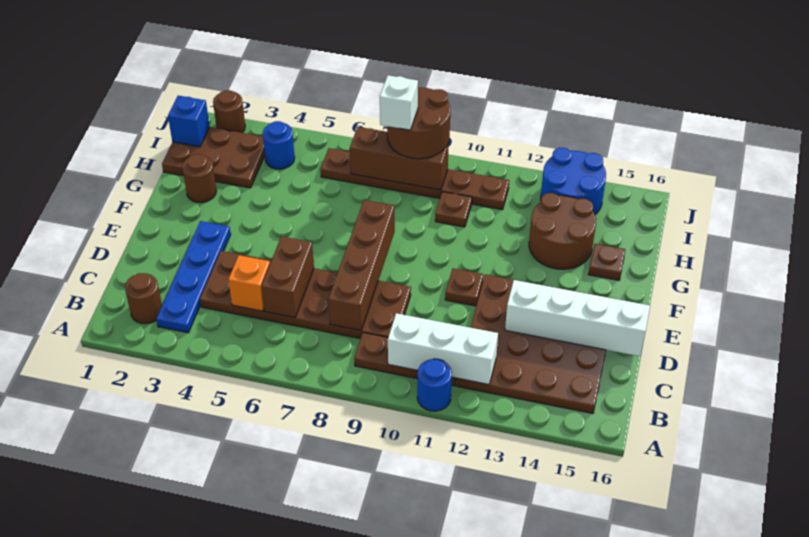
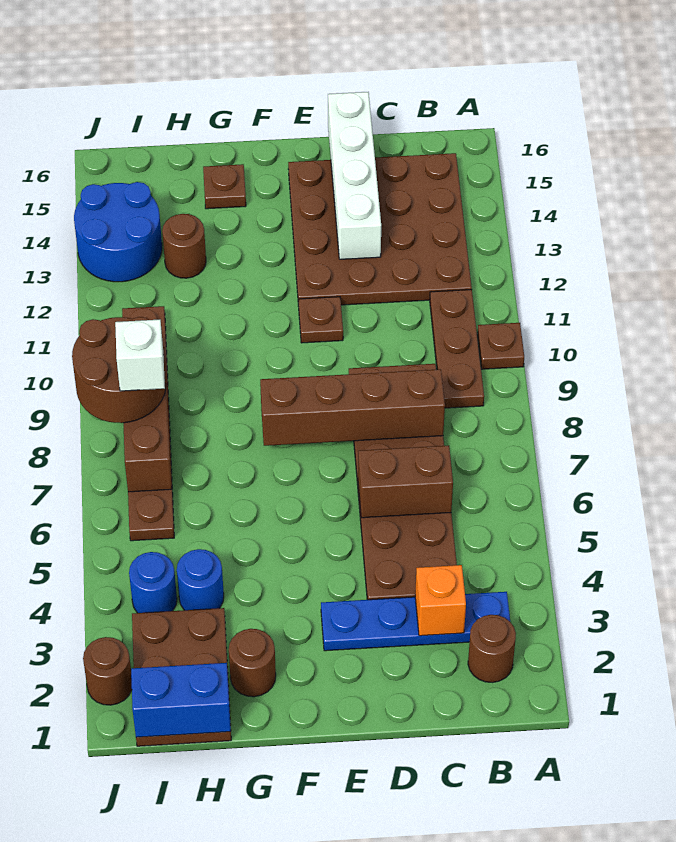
blue round brick A11 level 1 -> blue round brick H4 level 1
white brick B10:B12 level 2 -> none
orange brick C5 level 2 -> orange brick C3 level 2
brown round brick G13:H14 level 1 -> brown round brick H13 level 1
brown plate H10 level 1 -> brown plate A10 level 1
blue brick I1 level 2 -> blue brick H1:I1 level 2

